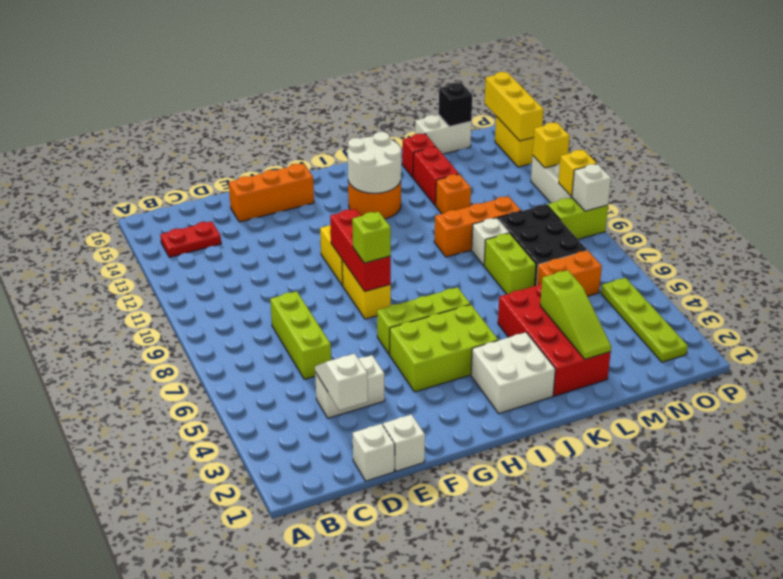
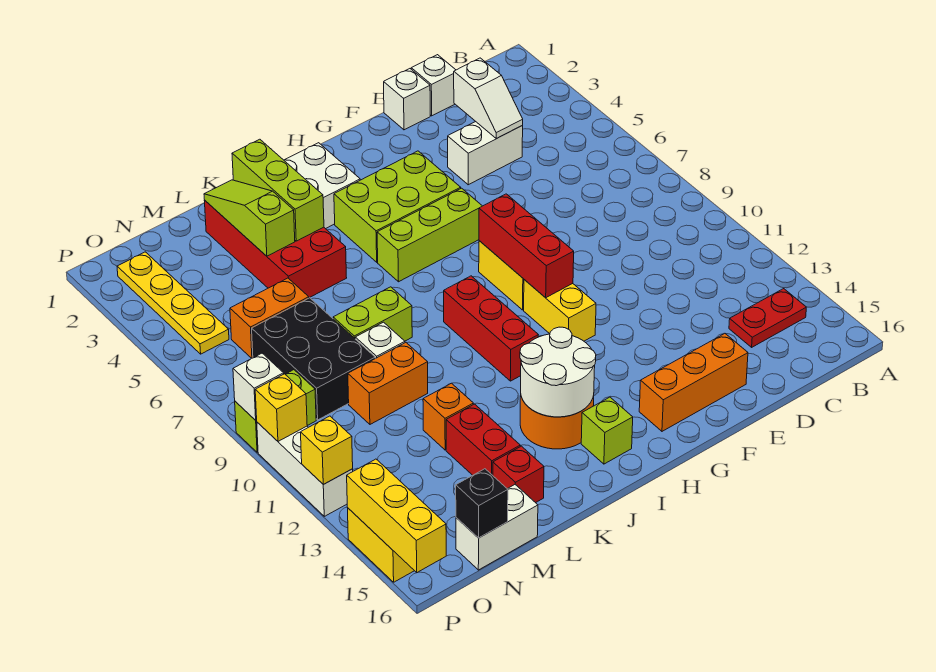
lime brick D6:D8 level 1 -> lime brick K2:K4 level 2
lime brick G8 level 3 -> lime brick I15 level 1
none -> red brick I9:I11 level 1
orange brick K10:M10 level 1 -> orange brick L10:M10 level 1
lime brick L7:L8 level 1 -> lime brick K8:L8 level 1
lime plate O2:O5 level 1 -> yellow plate O2:O5 level 1

